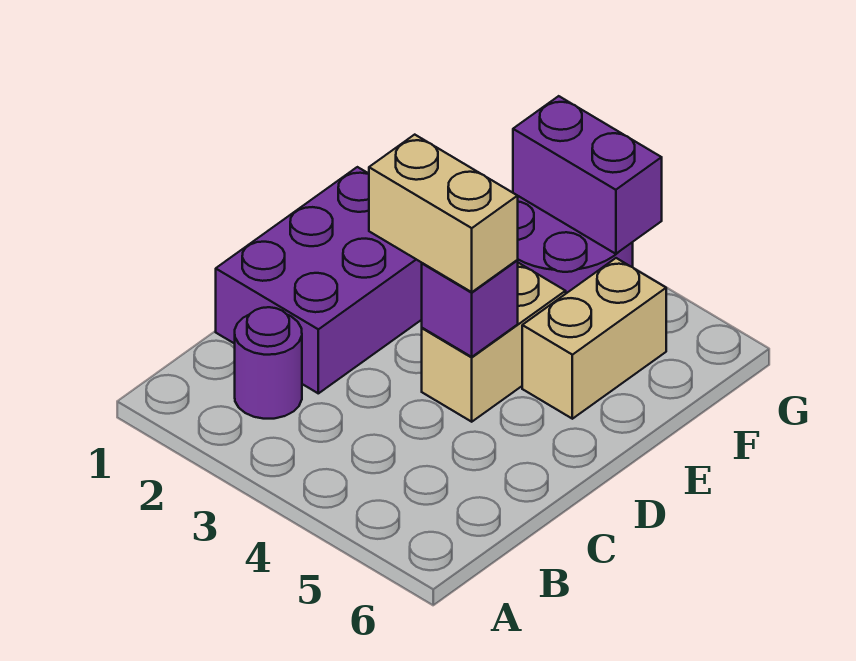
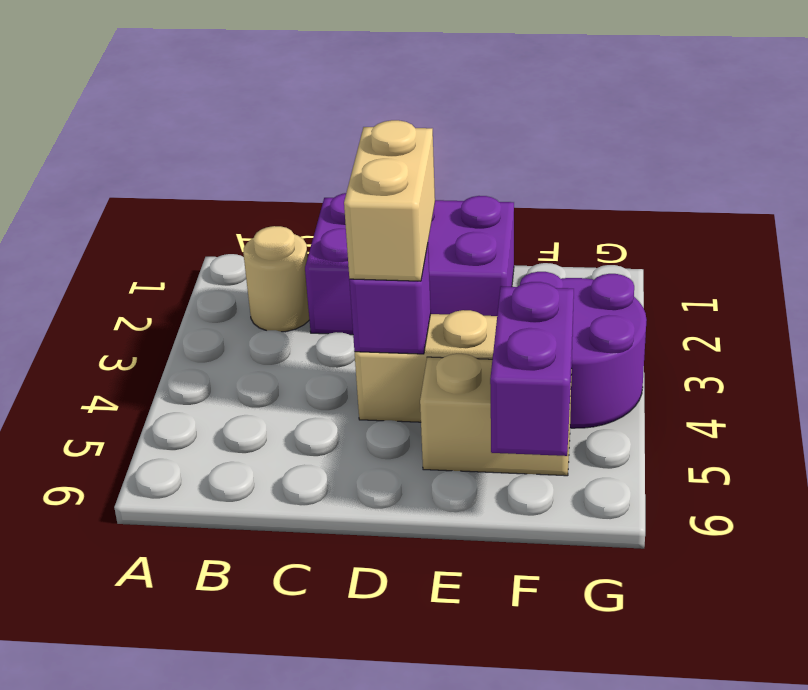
purple round brick B2 level 1 -> tan round brick B2 level 1
purple brick G3:G4 level 2 -> purple brick F5:F6 level 2

